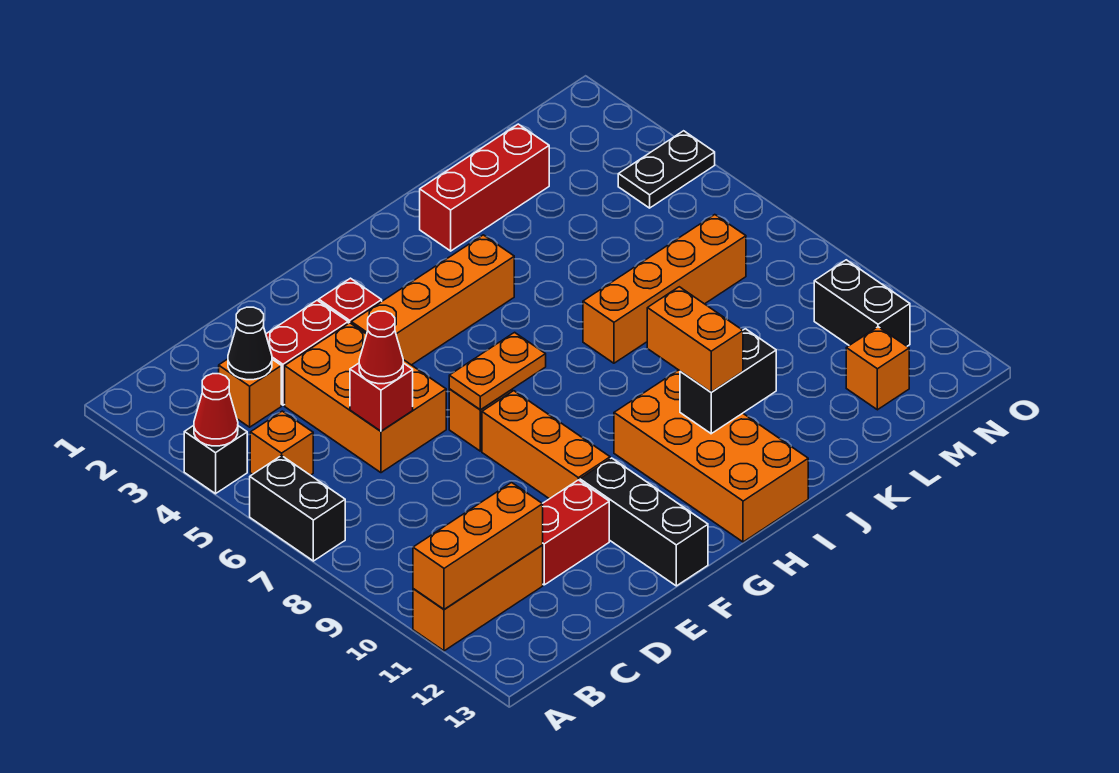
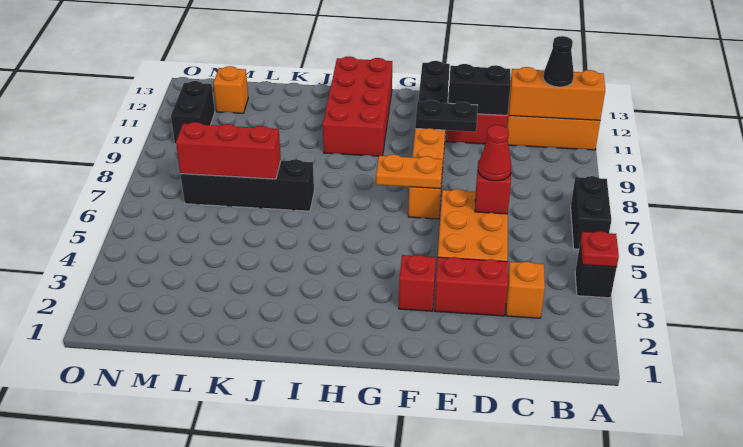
red cone A4 level 2 -> red plate A4 level 2
orange brick B5 level 1 -> none
black cone C3 level 2 -> black cone B11 level 3
orange brick F4:I4 level 1 -> none
orange brick H10:I13 level 1 -> red brick H10:I13 level 1
orange brick I10:I11 level 3 -> none
black brick I11:J11 level 2 -> black brick D11:E11 level 2
red brick J2:L2 level 1 -> red brick K7:M7 level 2
orange brick J7:M7 level 1 -> black brick J7:M7 level 1
black plate N4:O4 level 1 -> black plate E10:F10 level 2

